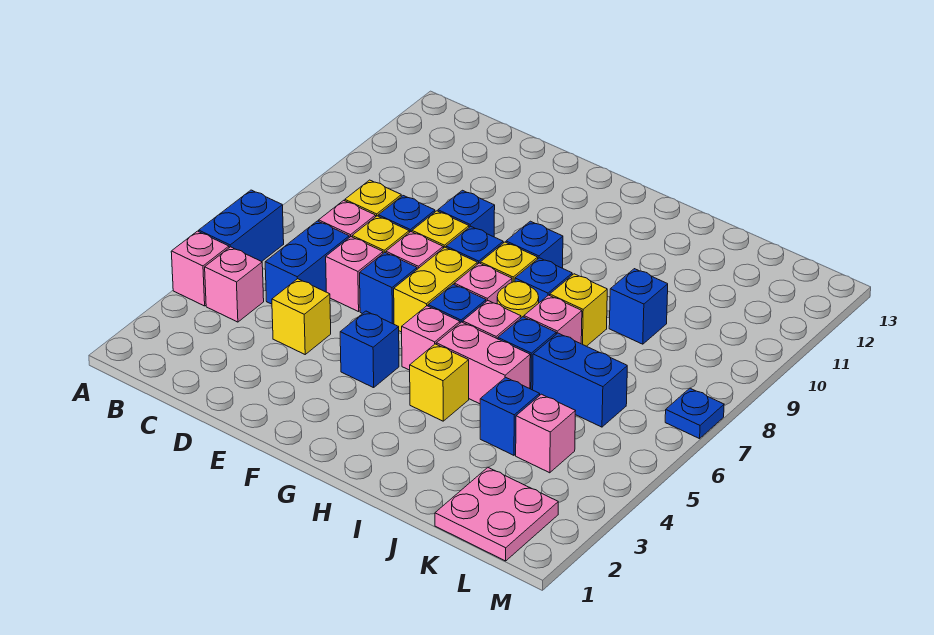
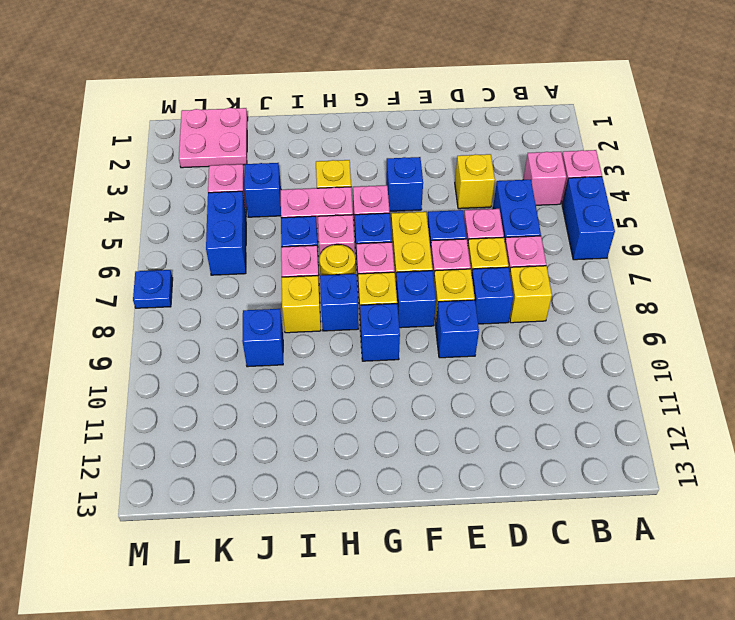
blue brick J6:K6 level 1 -> blue brick K5:K6 level 1

